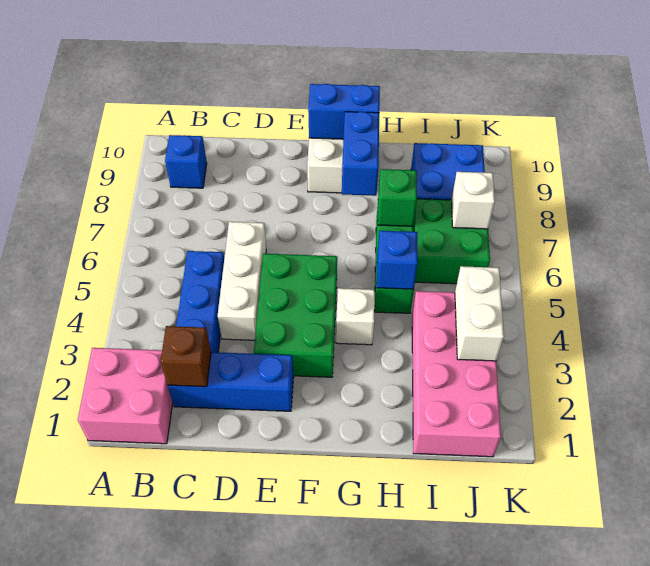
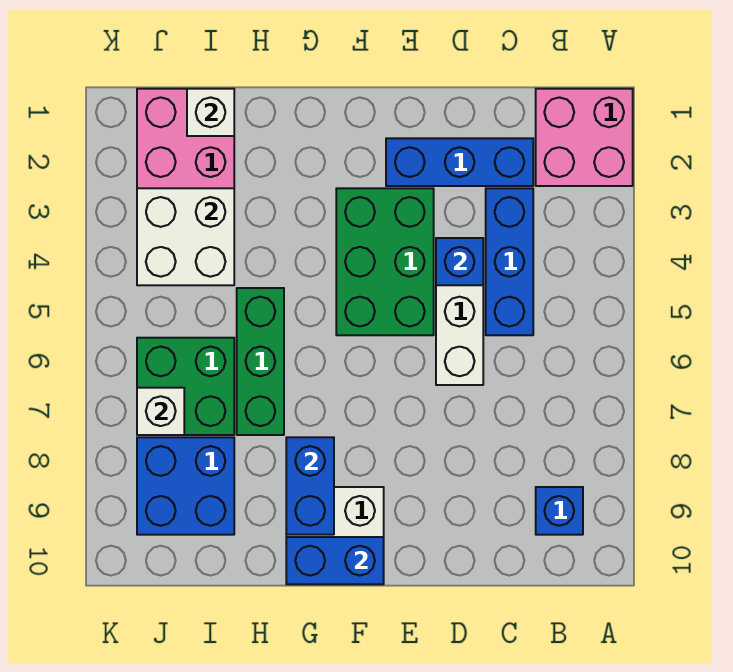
brown brick C2 level 2 -> none
white brick G4 level 1 -> white brick I1 level 2
blue brick H5 level 2 -> blue brick D4 level 2
green brick H7 level 2 -> none
white brick J3:J4 level 2 -> white brick I3:J4 level 2

